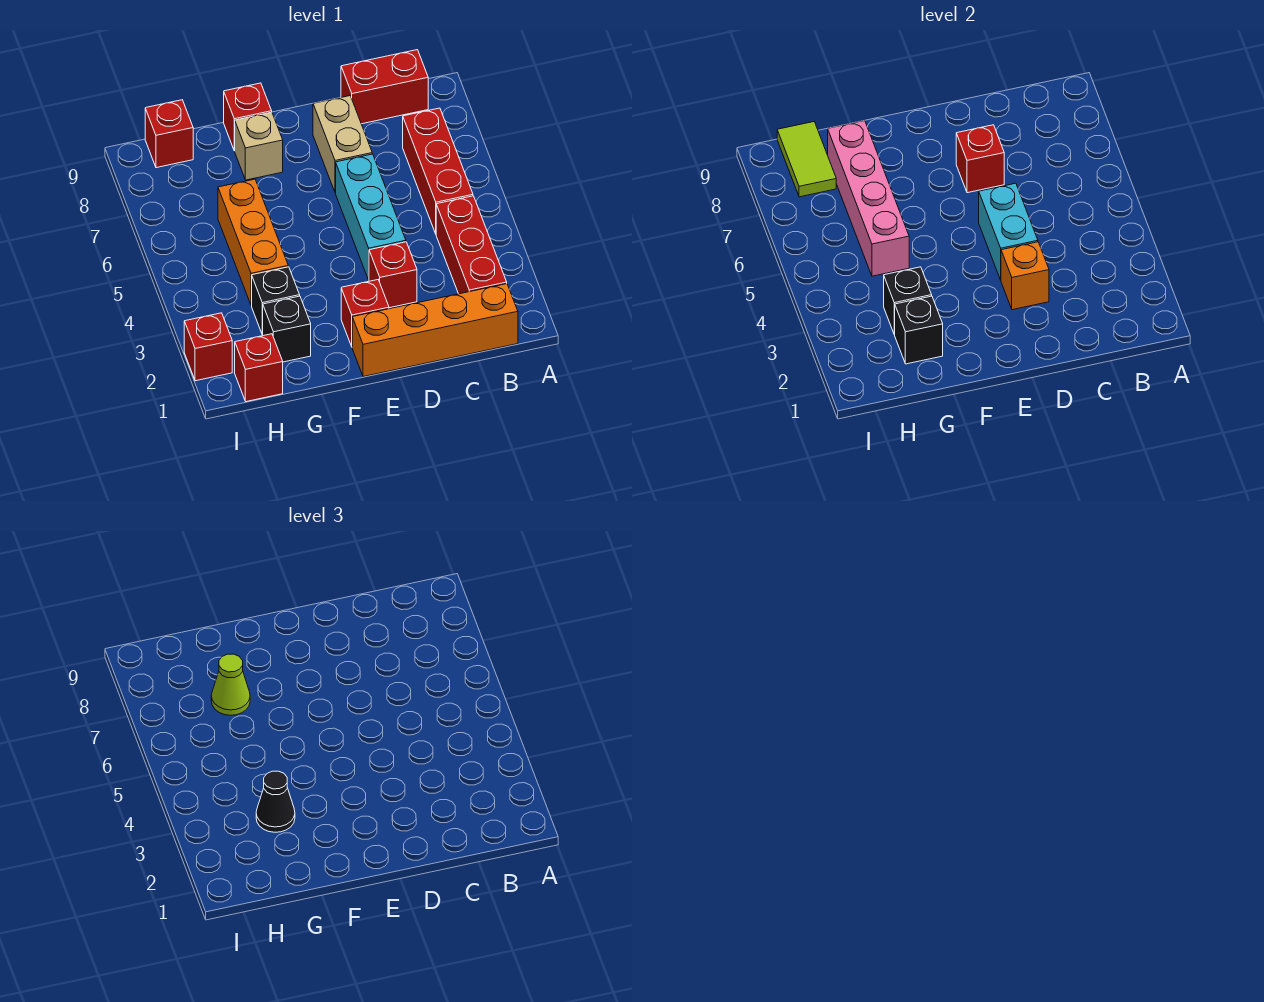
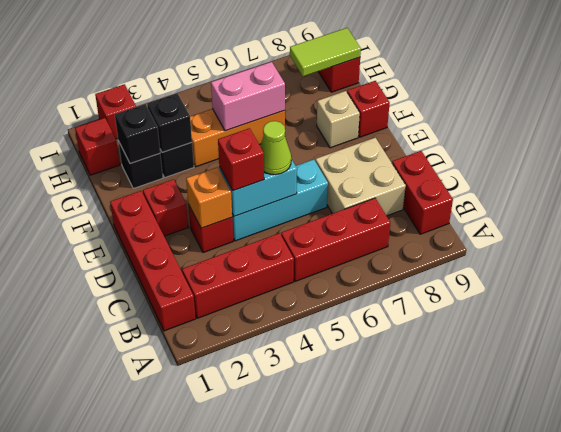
orange brick B1:E1 level 1 -> red brick B1:E1 level 1
tan brick D7:D8 level 1 -> tan brick C7:D8 level 1
red brick D7 level 2 -> red brick D4 level 3
black cone G3 level 3 -> none
pink brick G5:G8 level 2 -> pink brick G5:G6 level 2
lime cone G7 level 3 -> lime cone D5 level 3

